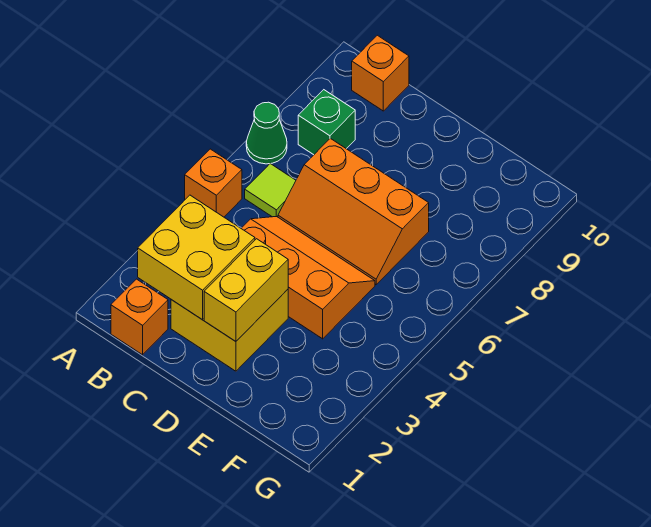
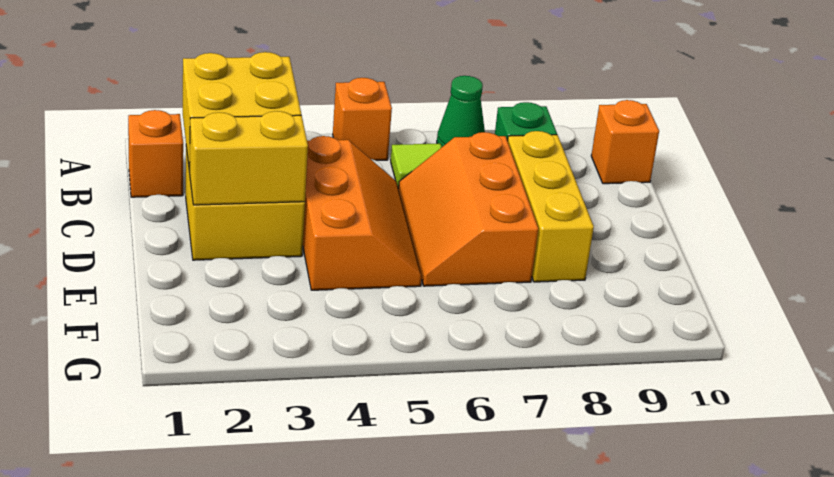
none -> yellow brick C8:E8 level 1

